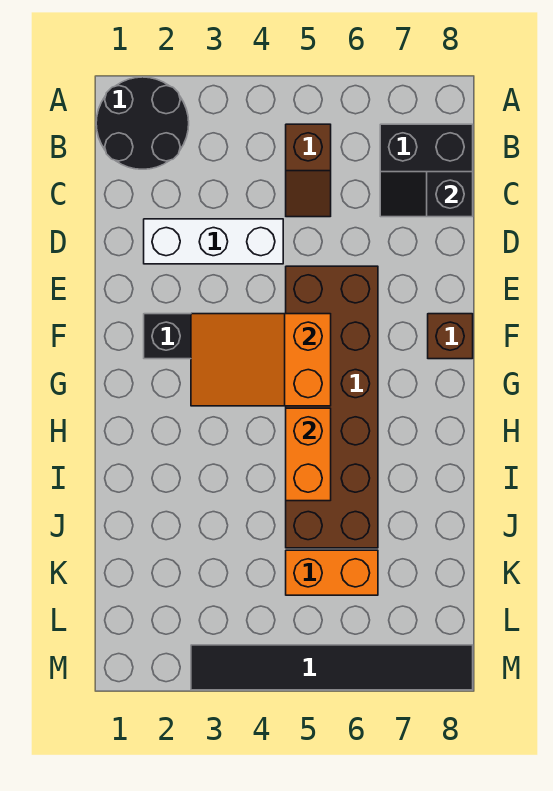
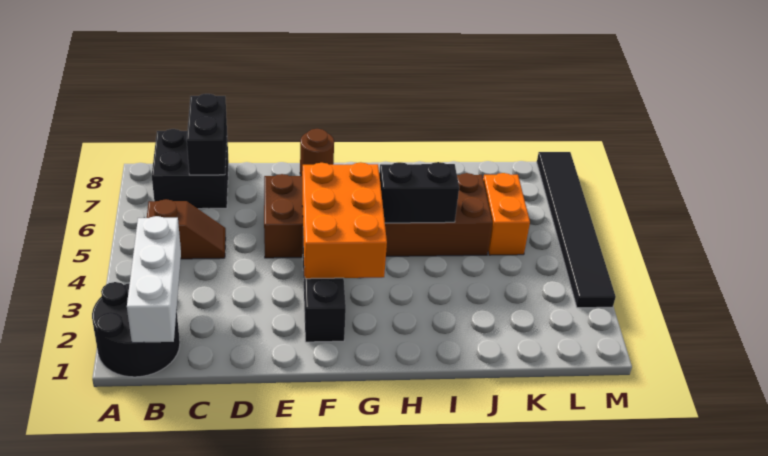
black slope C7:C8 level 2 top 8 -> black brick C7:C8 level 2
white brick D2:D4 level 1 -> white brick B1:B3 level 2
orange slope F3:G5 level 2 top 5 -> orange brick F3:G5 level 2
brown brick F8 level 1 -> brown round brick F8 level 1
orange brick H5:I5 level 2 -> black brick H5:I5 level 2

